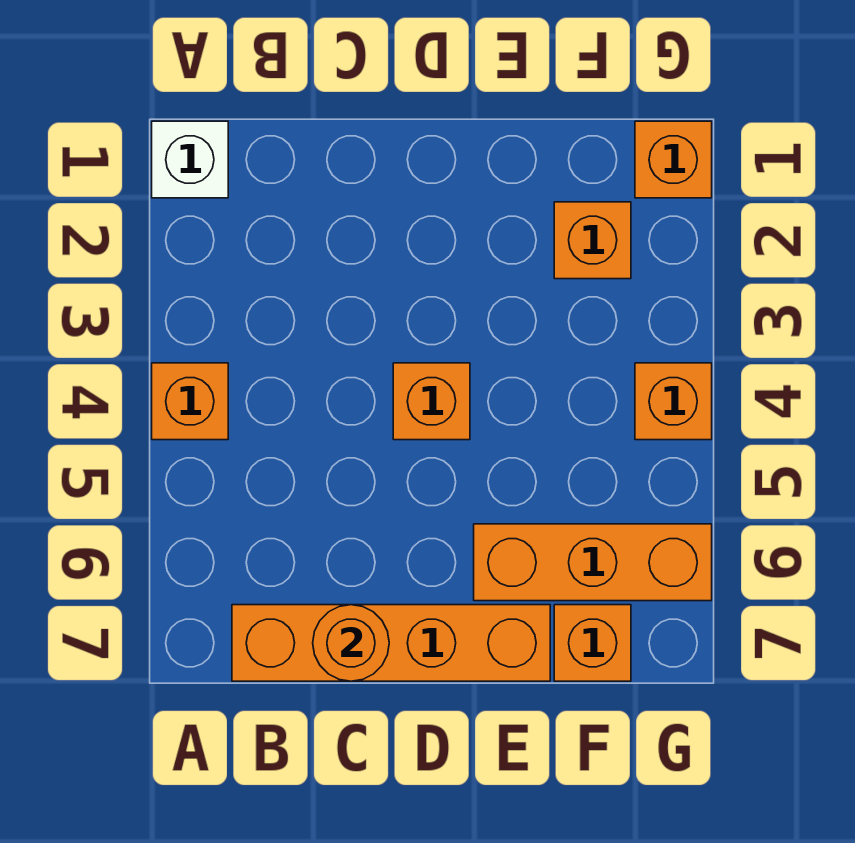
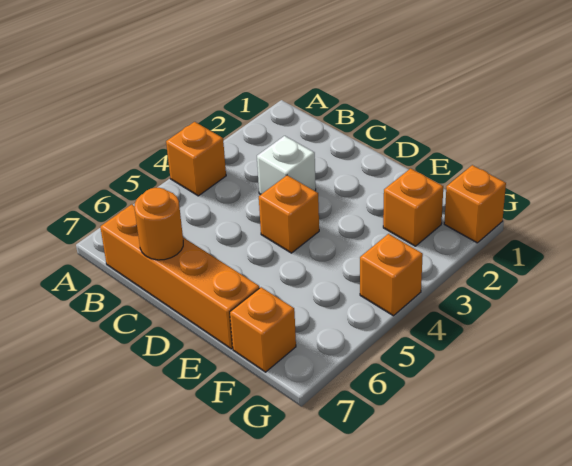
white brick A1 level 1 -> white brick C3 level 1
orange brick E6:G6 level 1 -> none

